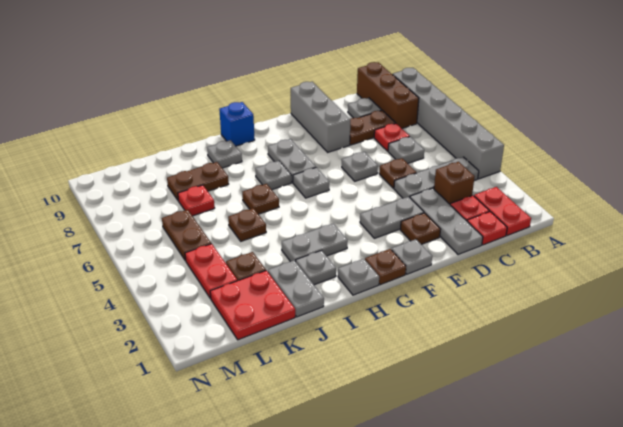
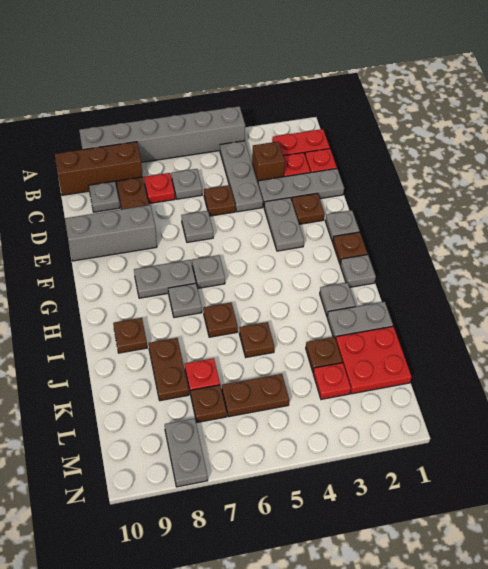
grey plate H3:I3 level 1 -> grey plate M8:N8 level 1
blue brick H10 level 1 -> none
grey plate I9 level 1 -> brown plate I9 level 1
red plate L3:L4 level 1 -> red plate L3 level 1
none -> brown plate L7 level 1

